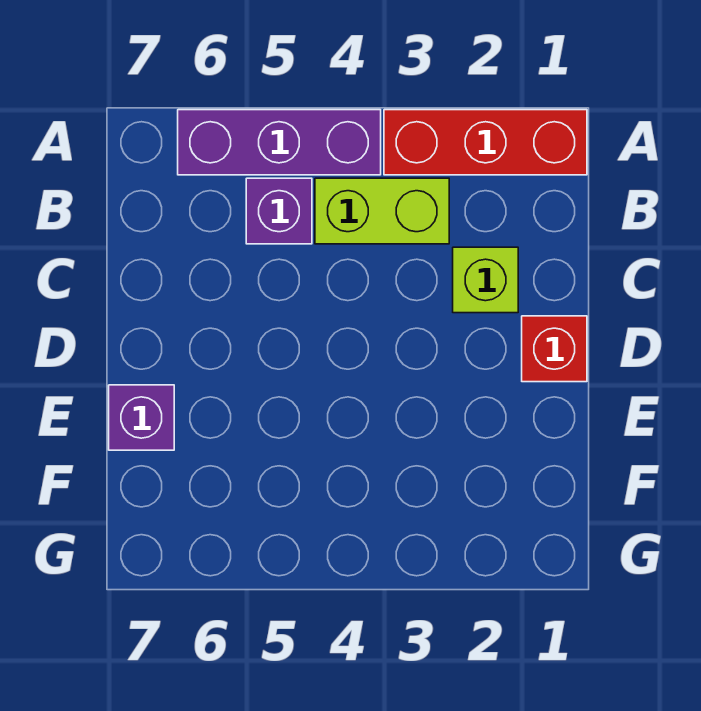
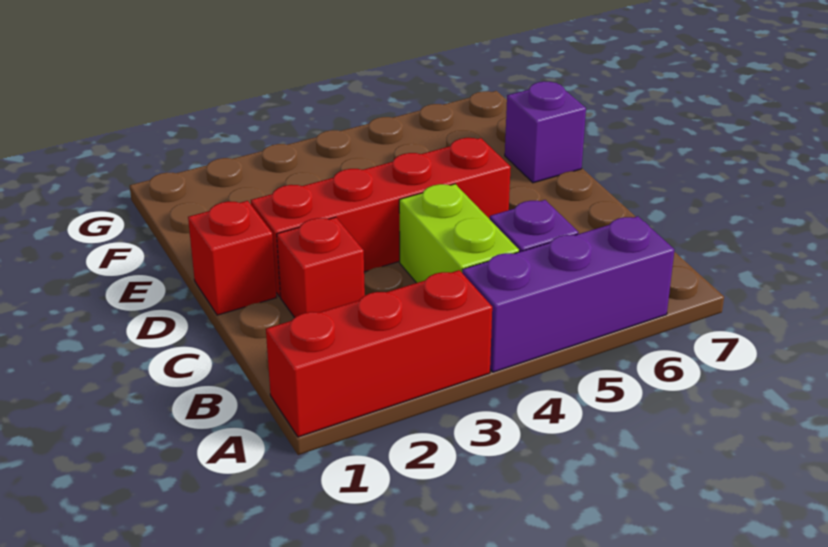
lime brick B3:B4 level 1 -> lime brick B4:C4 level 1
lime brick C2 level 1 -> red brick C2 level 1
none -> red brick D2:D5 level 1

